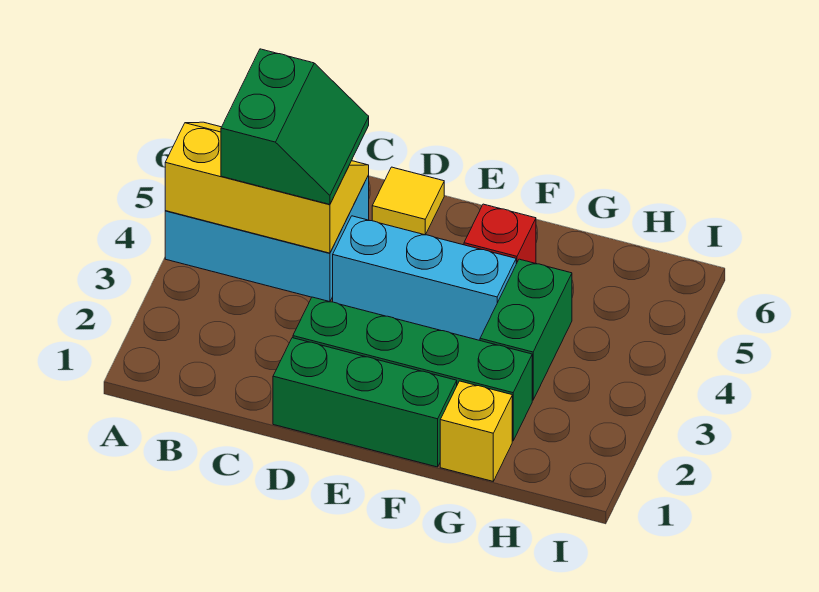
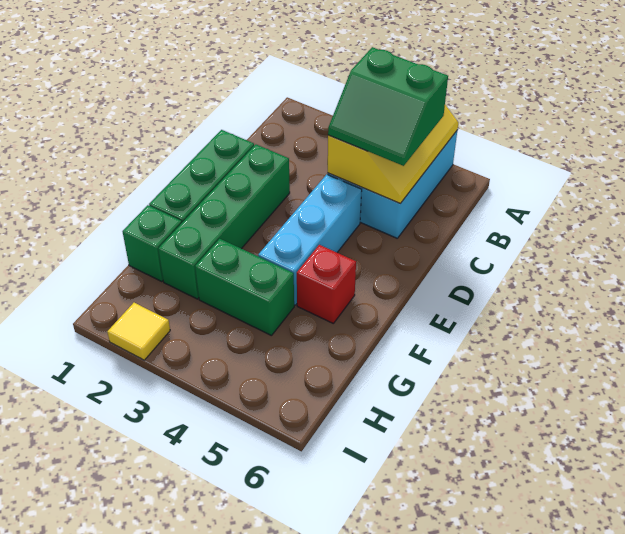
yellow tile D6 level 1 -> yellow tile I2 level 1
yellow brick G1 level 1 -> green brick G1 level 1

